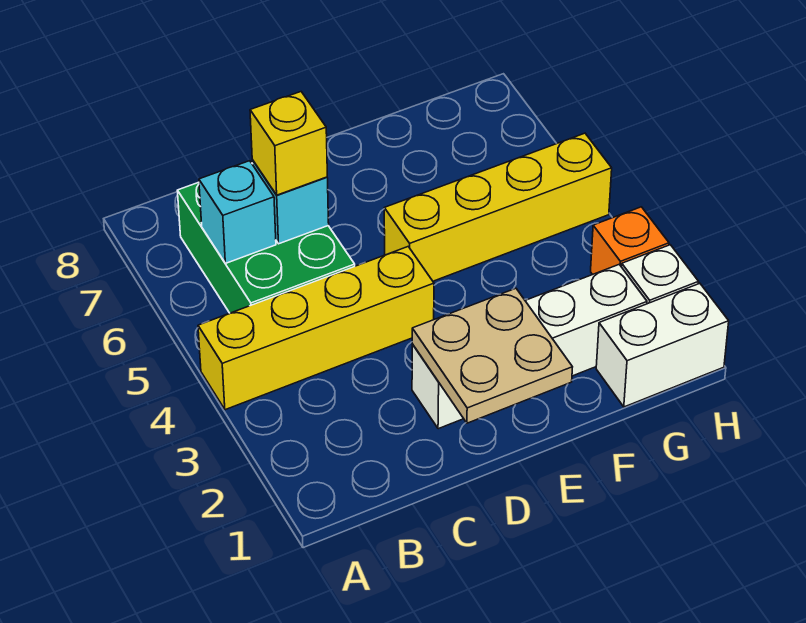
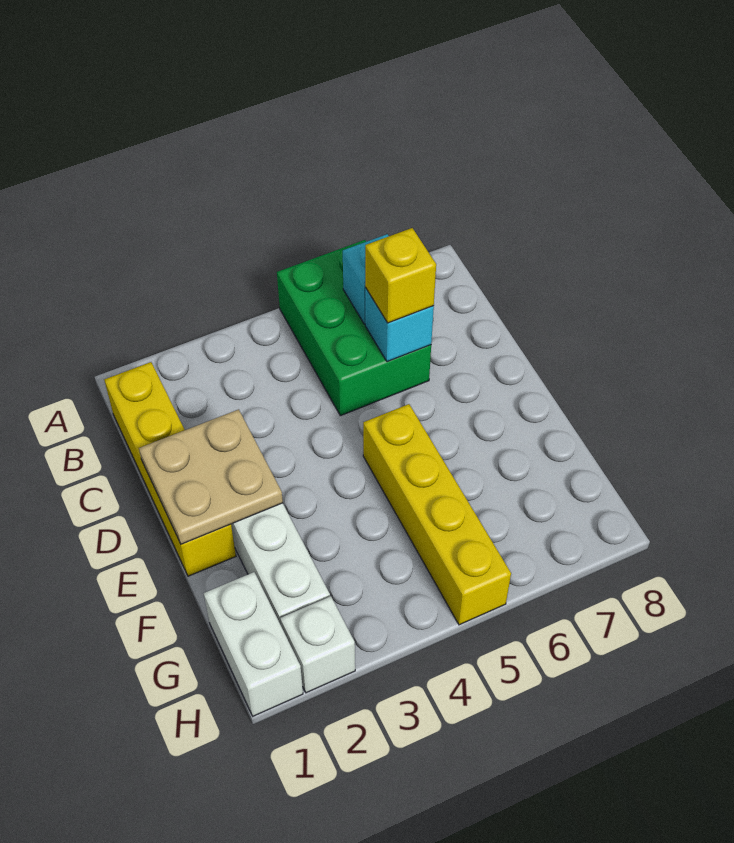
yellow brick A4:D4 level 1 -> yellow brick B1:E1 level 1
green brick B5:C7 level 1 -> green brick A5:C6 level 1
orange brick H3 level 1 -> none

